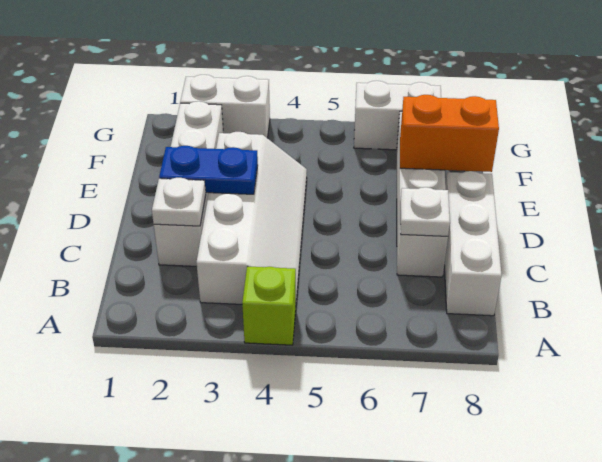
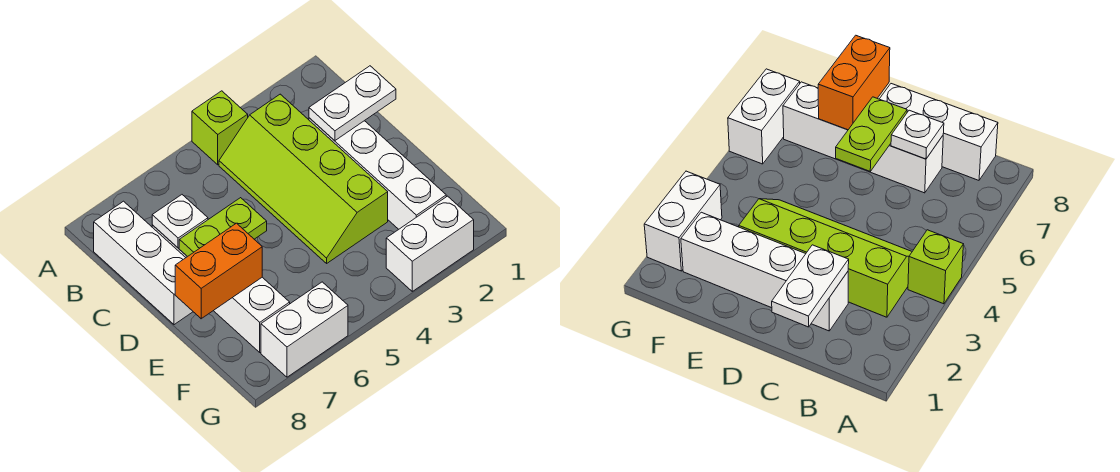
white slope B3:E4 level 1 top 3 -> lime slope B3:E4 level 1 top 3
white plate C2 level 2 -> white plate C1:C2 level 2
blue plate D2:D3 level 2 -> none
none -> lime plate D6:D7 level 2

